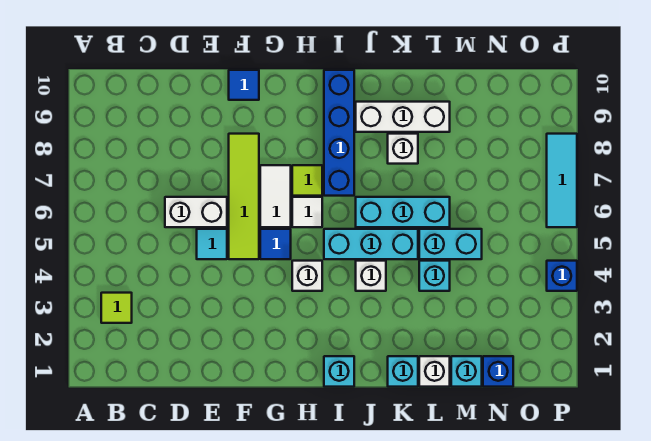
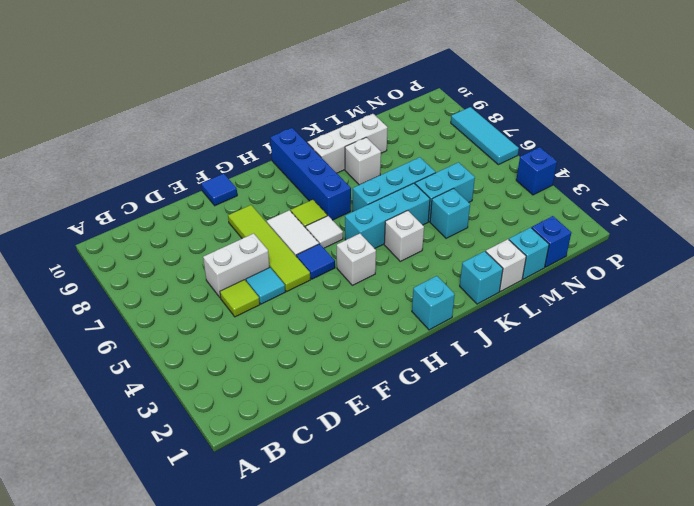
lime tile B3 level 1 -> lime tile D5 level 1

